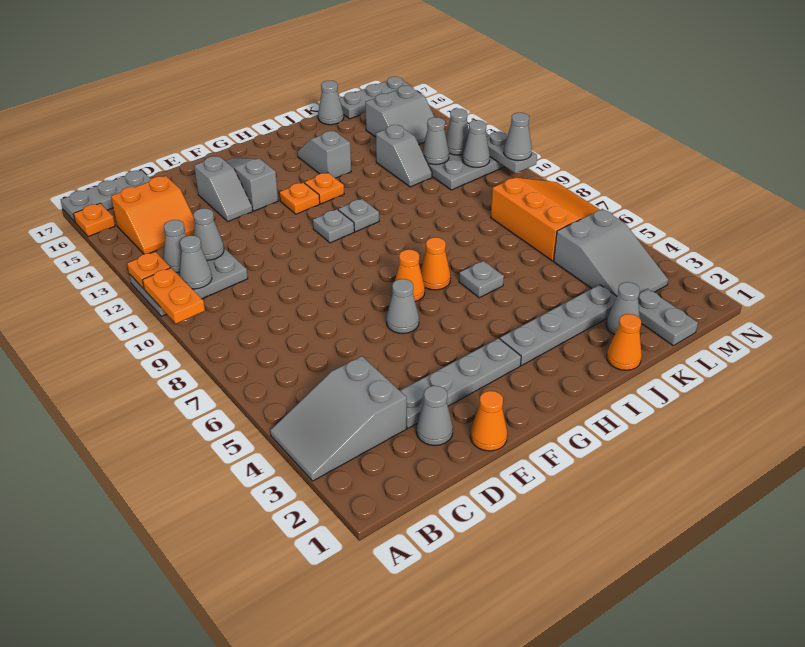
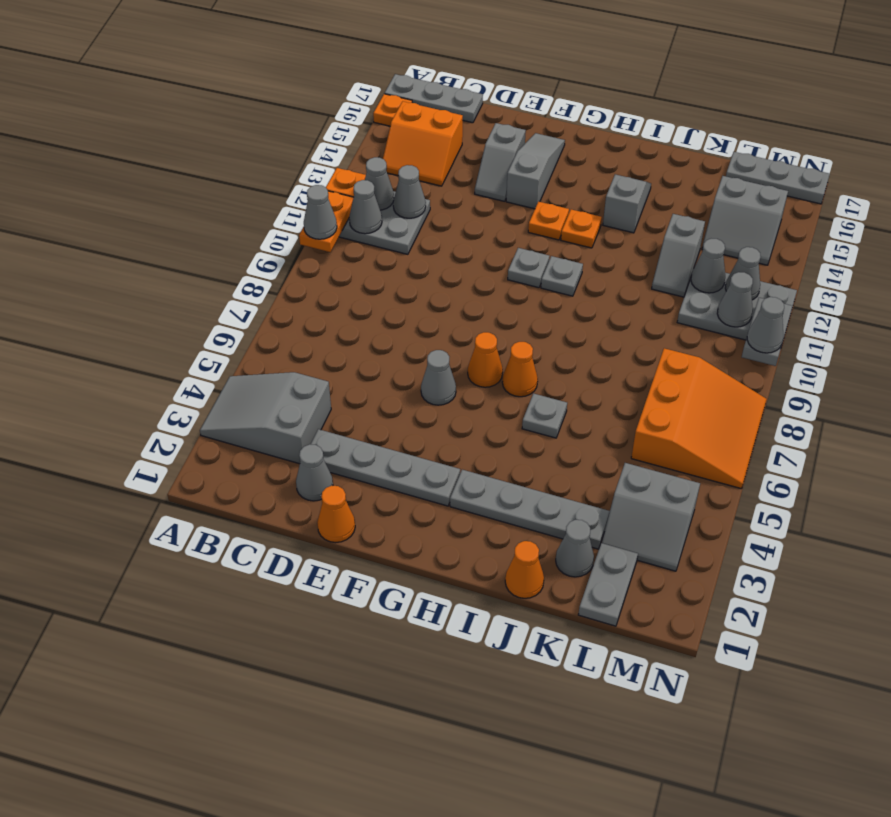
grey cone K17 level 1 -> grey cone A10 level 3
grey slope L3:M5 level 1 top 5 -> grey slope L3:M4 level 1 top 4

